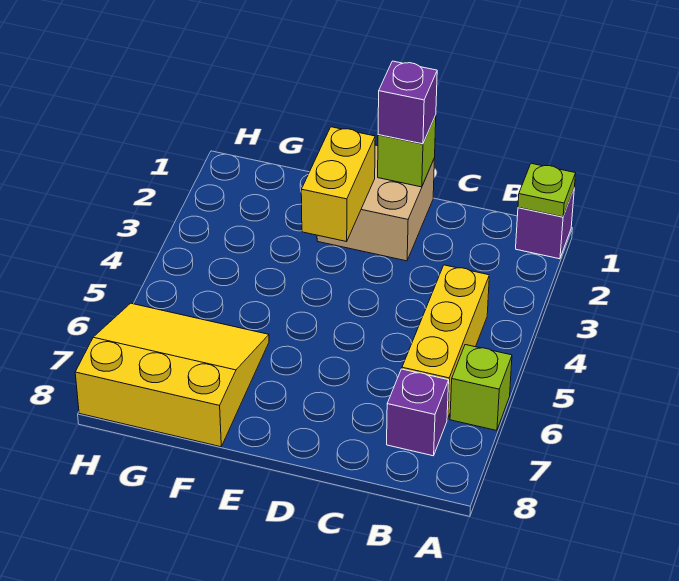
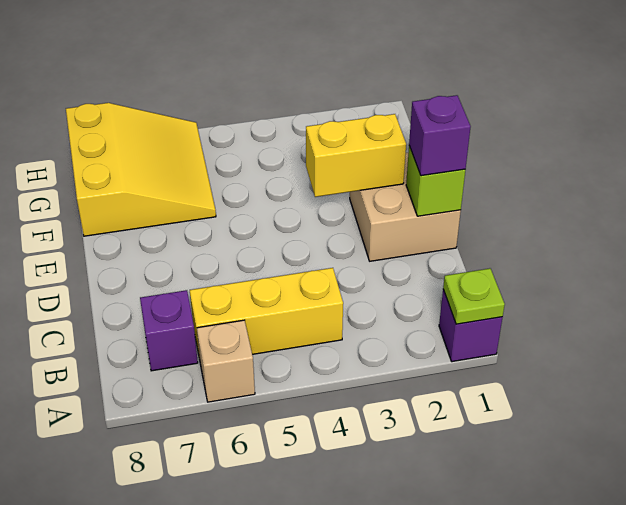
lime brick A6 level 1 -> tan brick A6 level 1

